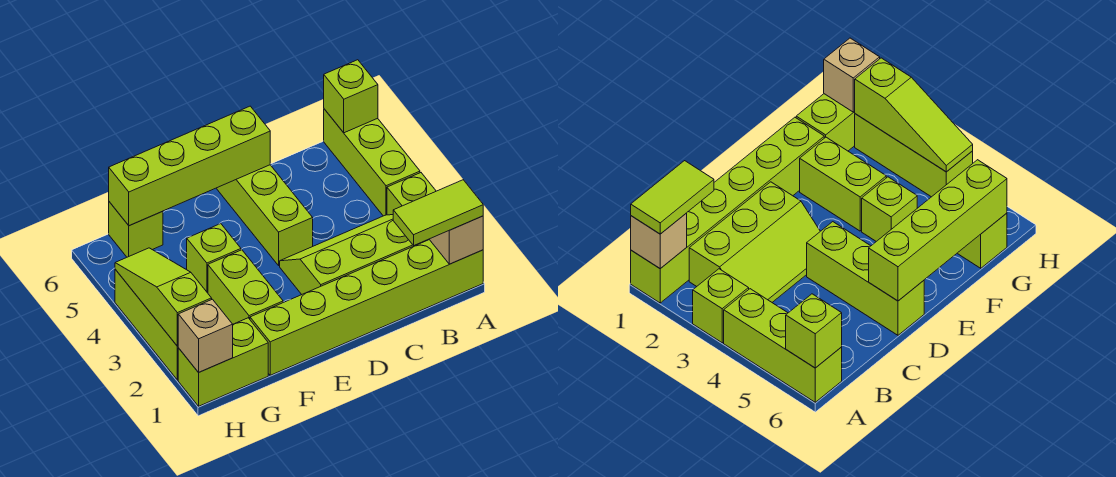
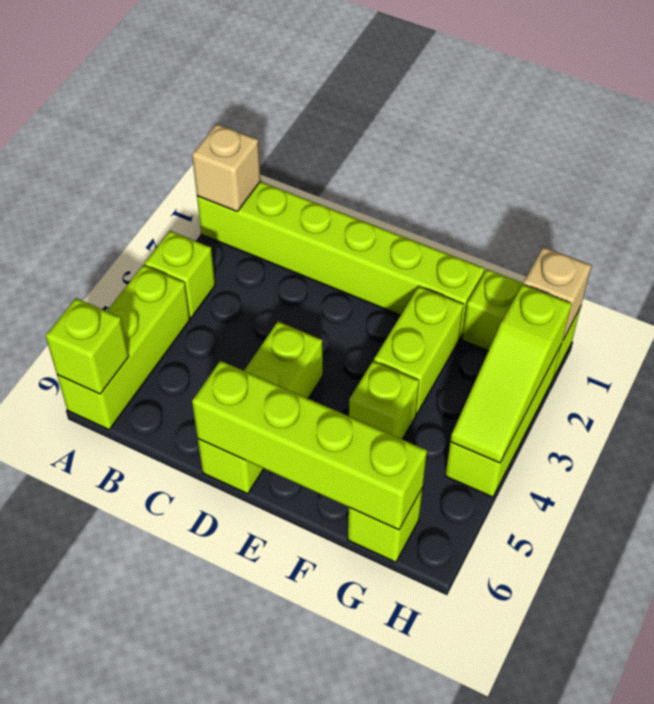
lime tile A1:B1 level 3 -> none
lime slope B2:D3 level 1 top 2 -> none

